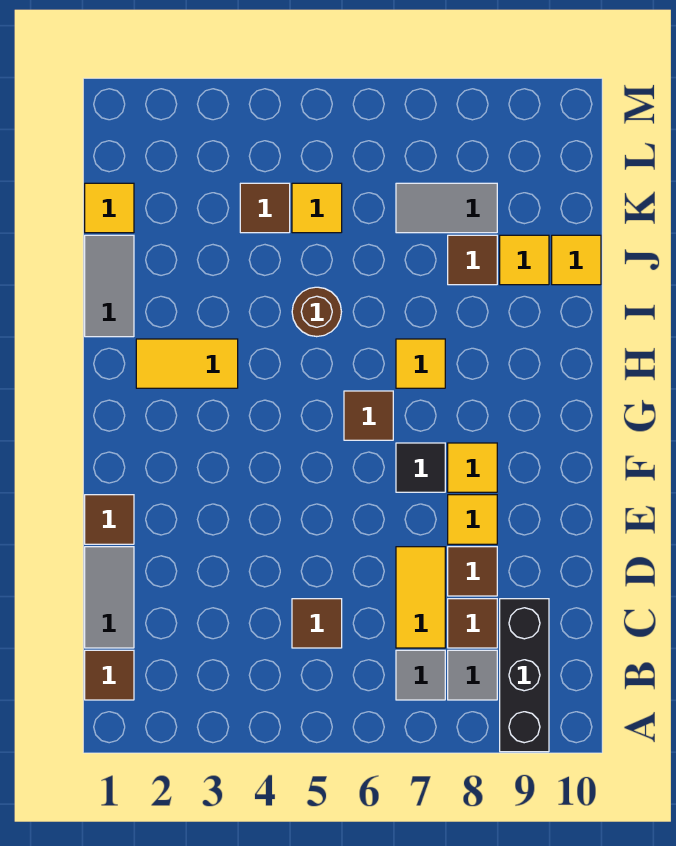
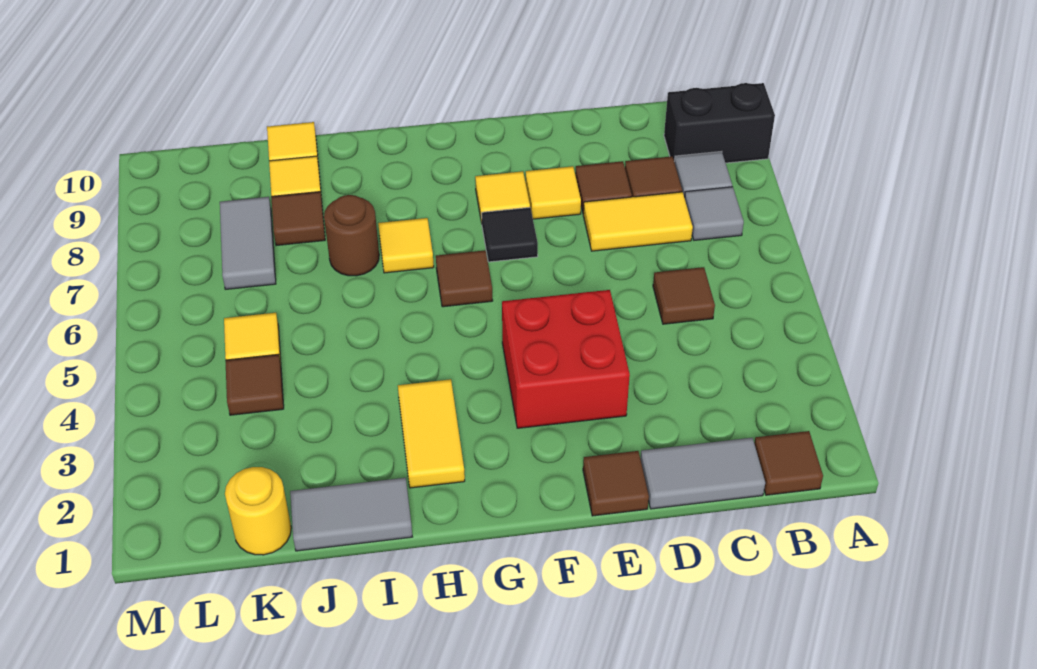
black brick A9:C9 level 1 -> black brick A9:B9 level 1
none -> red brick E3:F4 level 1
brown round brick I5 level 1 -> brown round brick I7 level 1
yellow tile K1 level 1 -> yellow round brick K1 level 1

